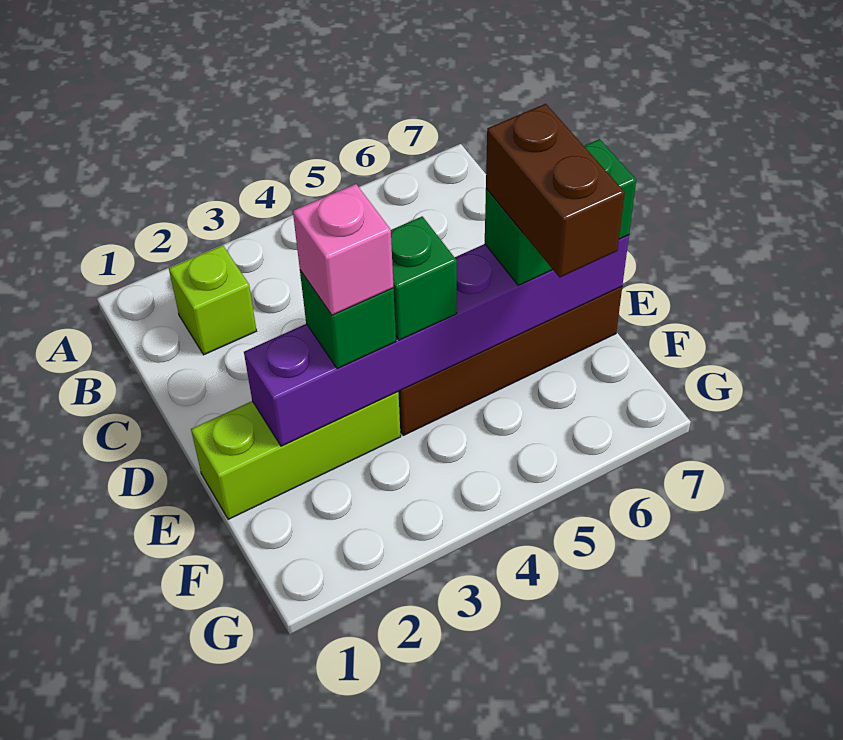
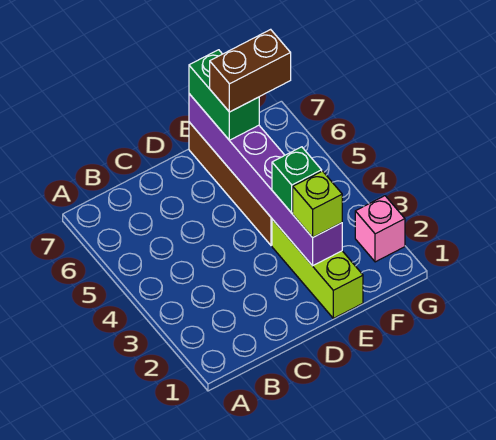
lime brick B2 level 1 -> lime brick E2 level 3
pink brick E3 level 4 -> pink brick G2 level 1
green brick E4 level 3 -> none

